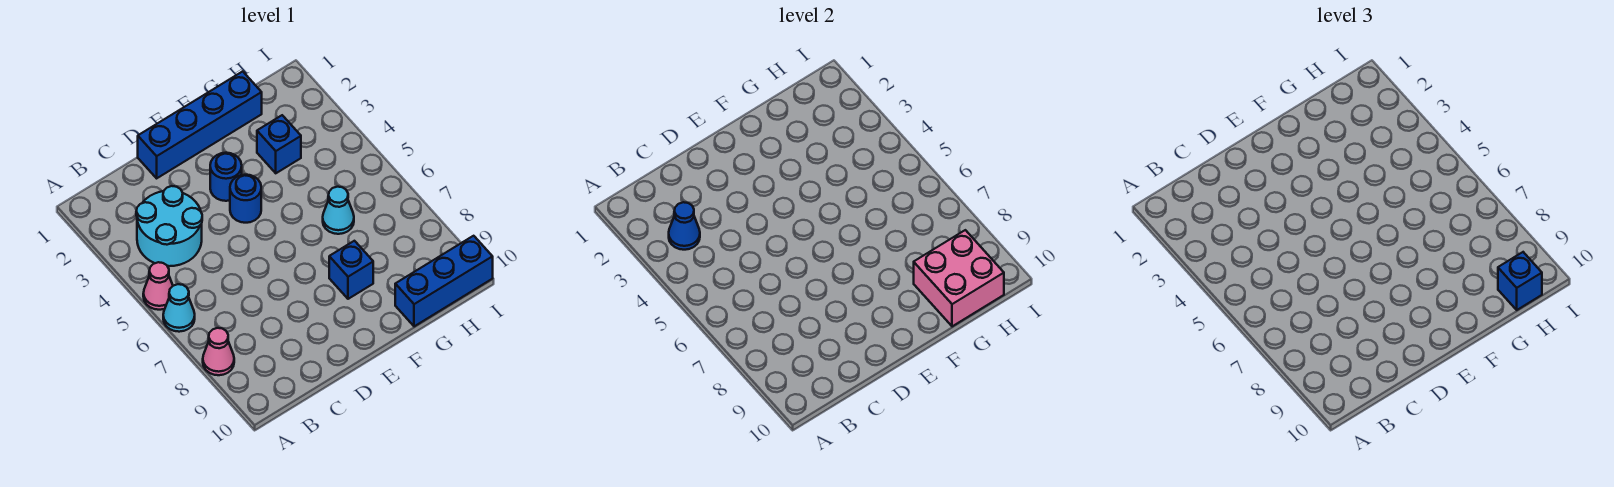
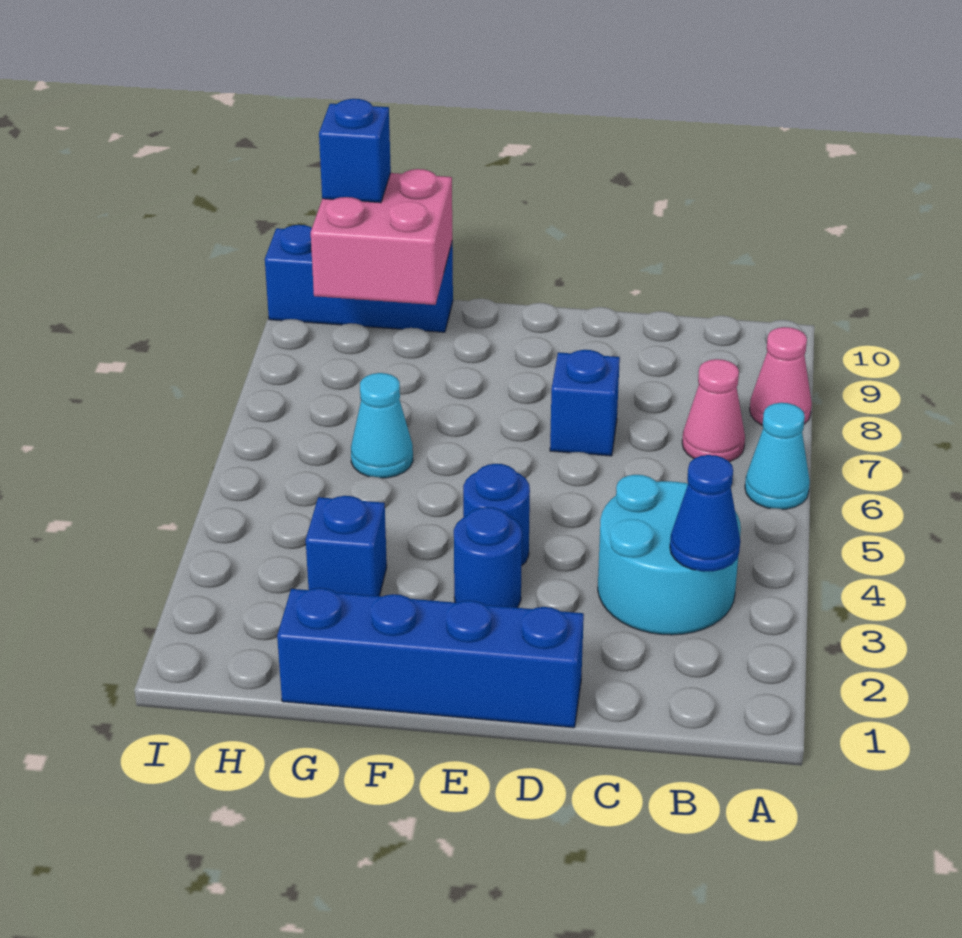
pink cone A5 level 1 -> pink cone B7 level 1
blue brick F8 level 1 -> blue brick D7 level 1

